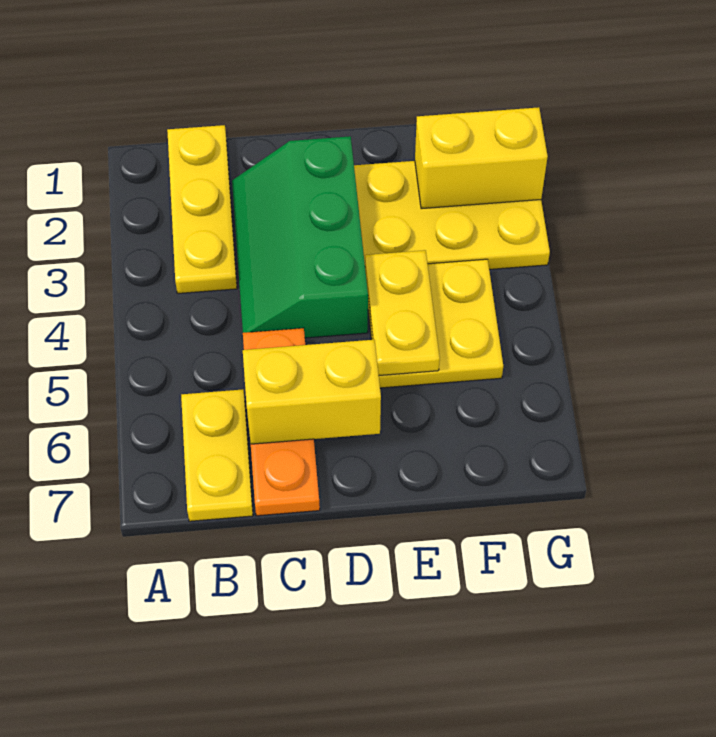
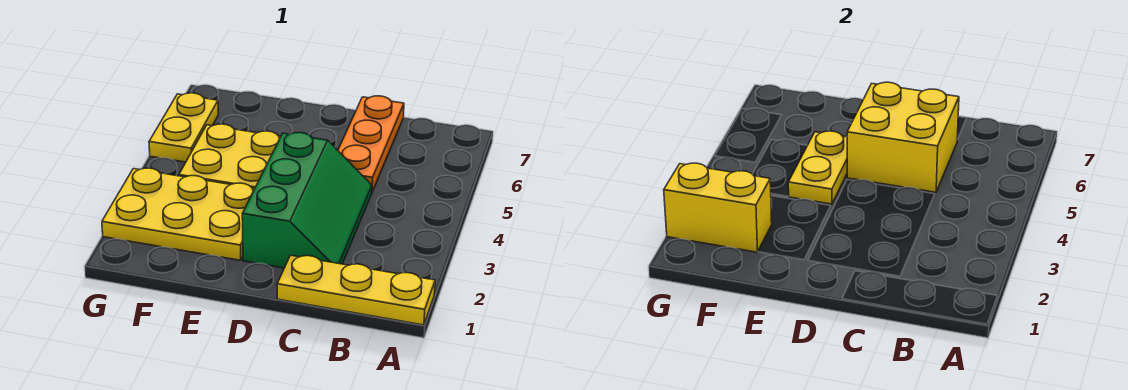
yellow plate B1:B3 level 1 -> yellow plate A1:C1 level 1
yellow plate B6:B7 level 1 -> yellow plate G5:G6 level 1
yellow brick C6:D6 level 2 -> yellow brick C5:D6 level 2

